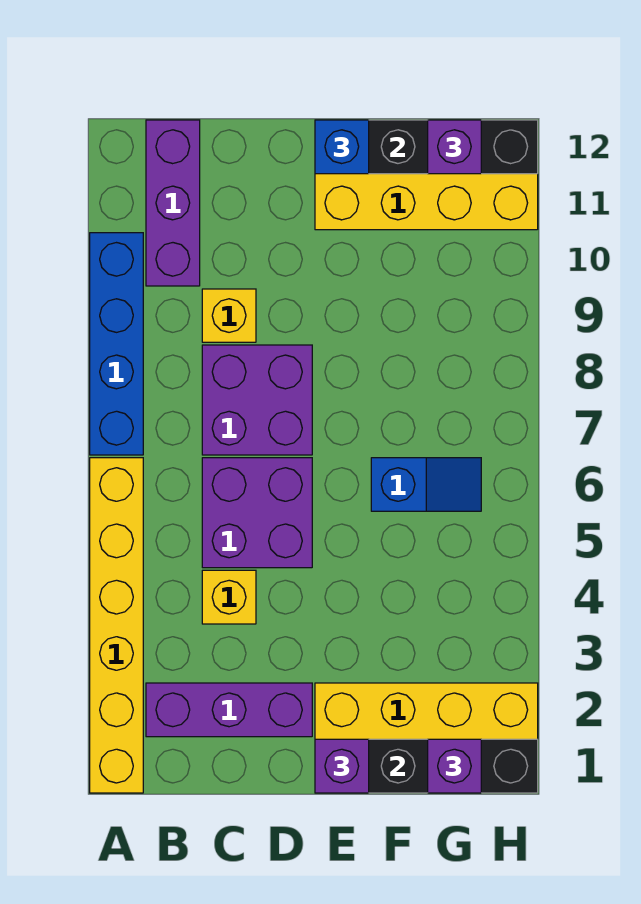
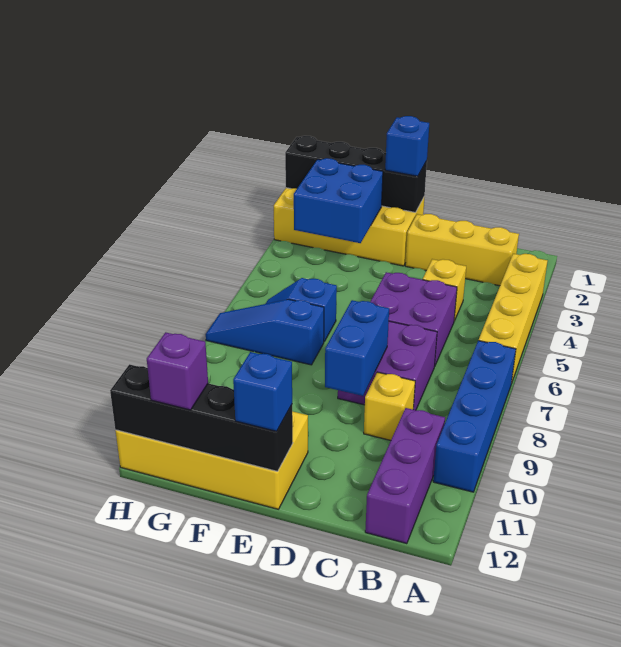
yellow brick A1:A6 level 1 -> yellow brick A3:A6 level 1
purple brick B2:D2 level 1 -> yellow brick B2:D2 level 1
none -> blue brick D8:D9 level 2
purple brick E1 level 3 -> blue brick E1 level 3
none -> blue brick F2:G3 level 2
none -> blue slope F7:H7 level 1 top F
purple brick G1 level 3 -> none

